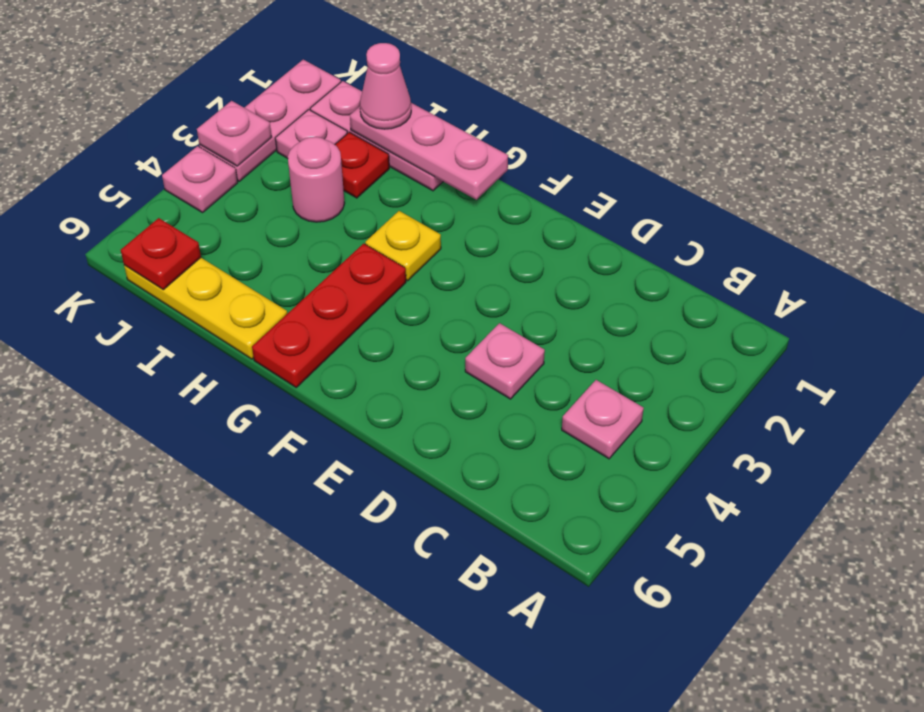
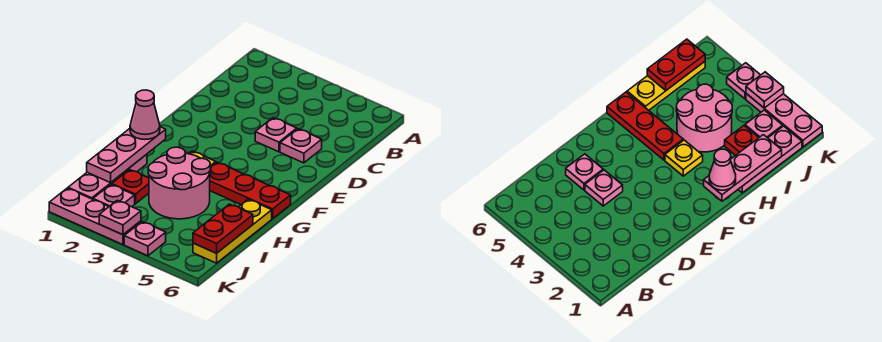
pink plate B4 level 1 -> pink plate D5 level 1
pink cone I1 level 3 -> pink cone G1 level 3
pink round brick I3 level 1 -> pink round brick H3:I4 level 1
red plate J6 level 2 -> red plate I6:J6 level 2

